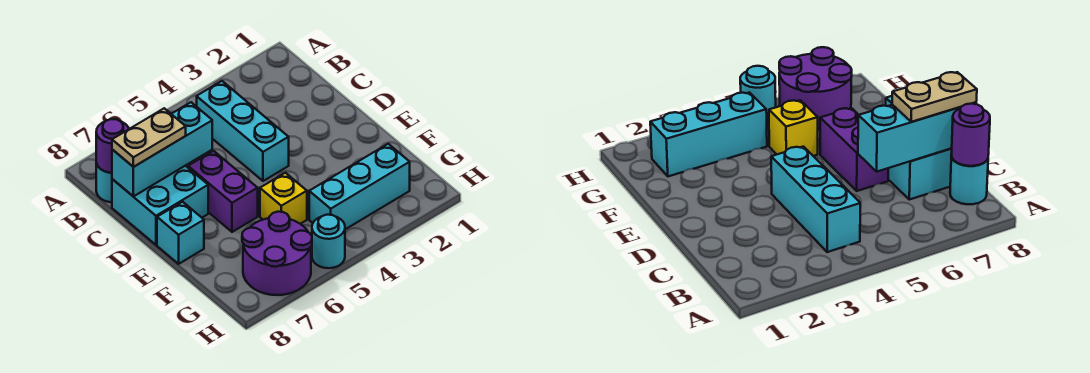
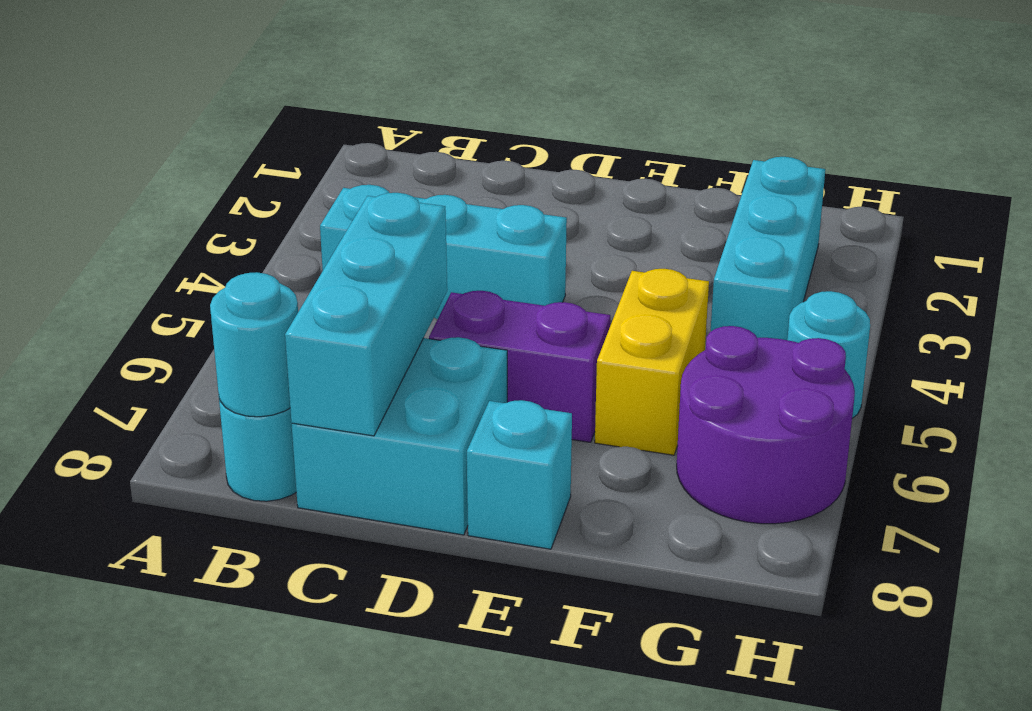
purple round brick B8 level 2 -> cyan round brick B8 level 2
tan plate C7:C8 level 3 -> none
yellow brick F5 level 1 -> yellow brick F5:F6 level 1

